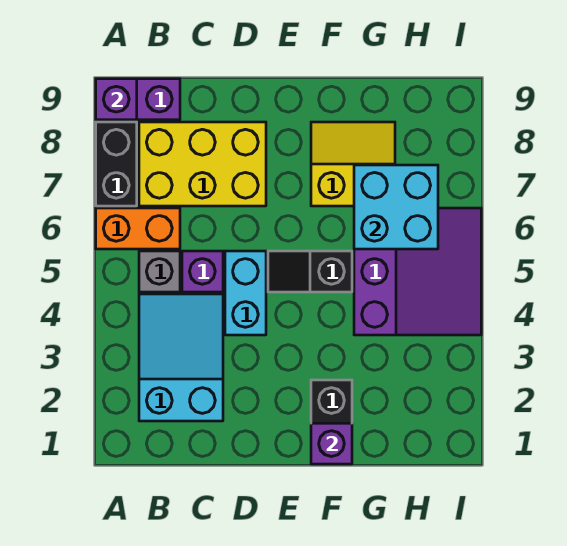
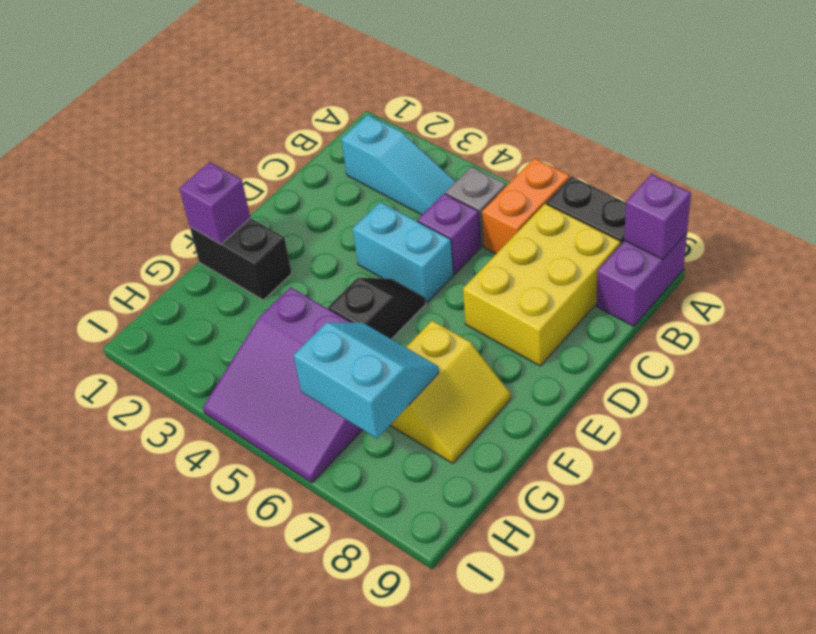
cyan slope B2:C4 level 1 top 2 -> cyan slope B2:B4 level 1 top 2
cyan brick G6:H7 level 2 -> cyan slope G6:H7 level 2 top H

